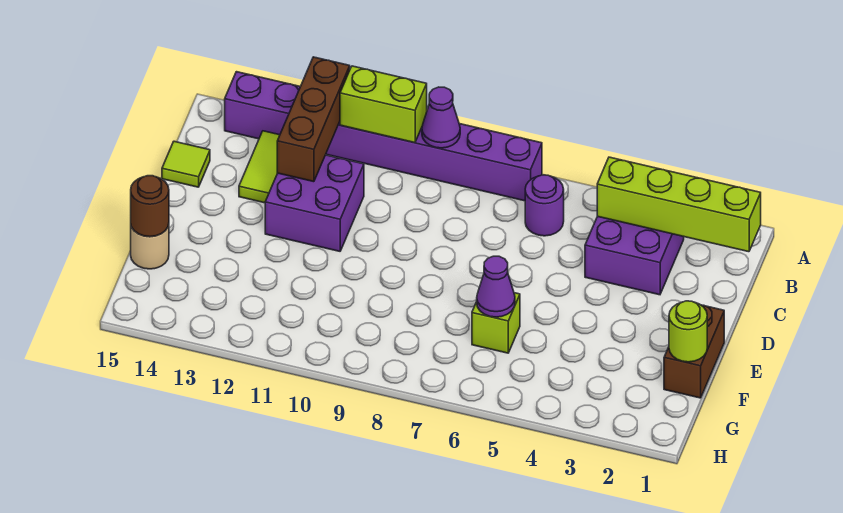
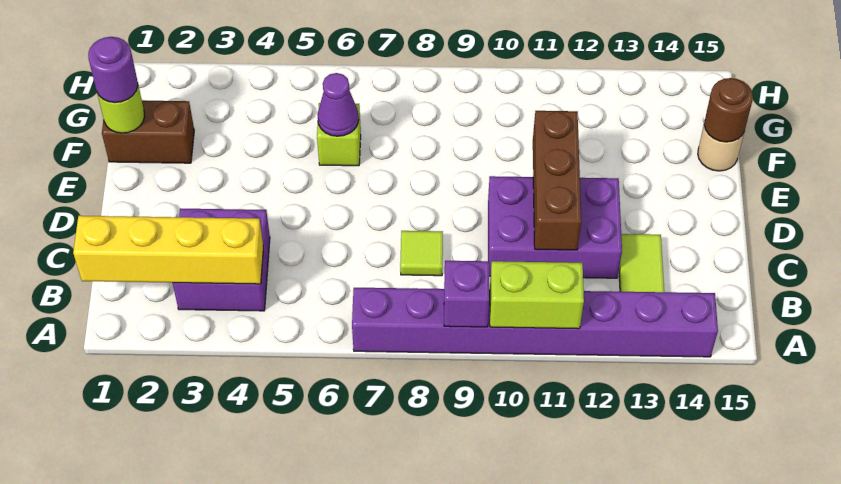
purple cone A9 level 2 -> purple brick A9 level 2
brown brick A12:C12 level 2 -> brown brick C11:E11 level 2
lime brick B1:B4 level 2 -> yellow brick B1:B4 level 2
purple round brick B6 level 1 -> purple round brick F1 level 3
purple brick C11:D12 level 1 -> purple brick C10:D12 level 1
lime tile C15 level 1 -> lime tile C8 level 1
brown brick E1:F1 level 1 -> brown brick F1:F2 level 1

